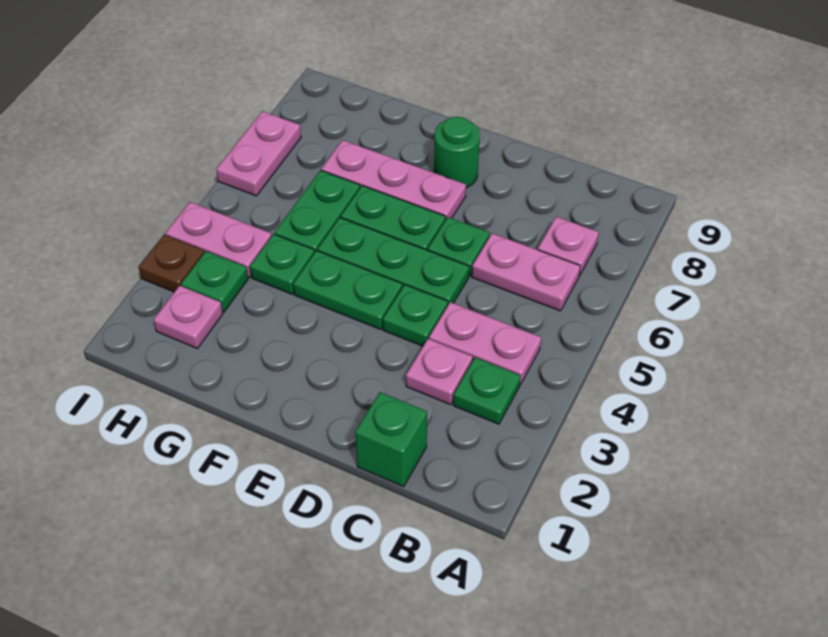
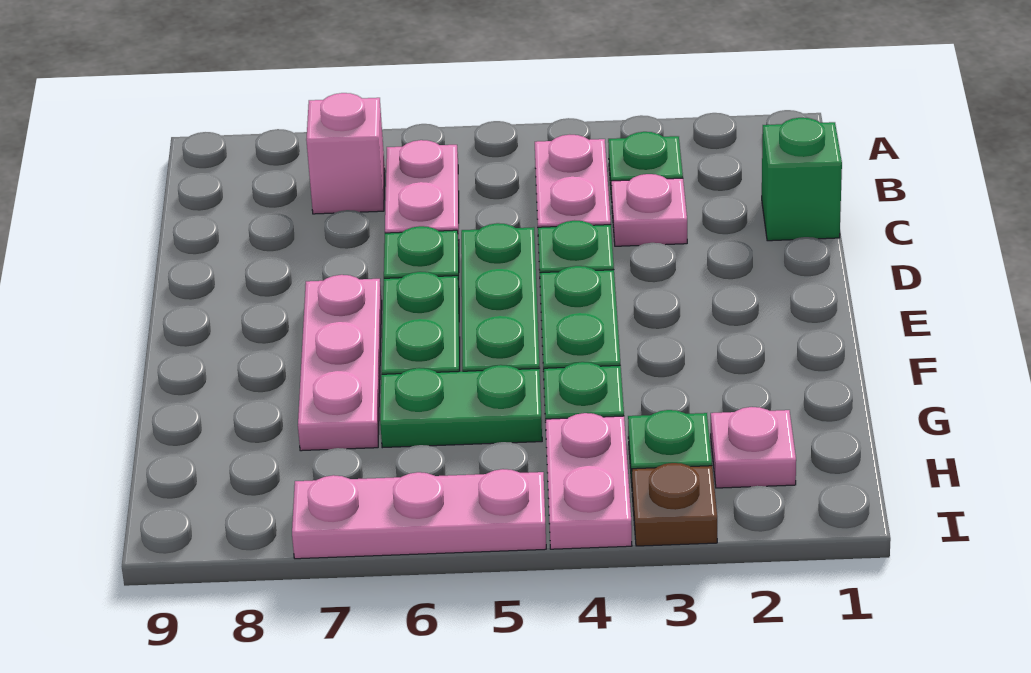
pink plate B7 level 1 -> pink brick B7 level 1
green round brick E8 level 1 -> none
pink plate I6:I7 level 1 -> pink plate I5:I7 level 1

